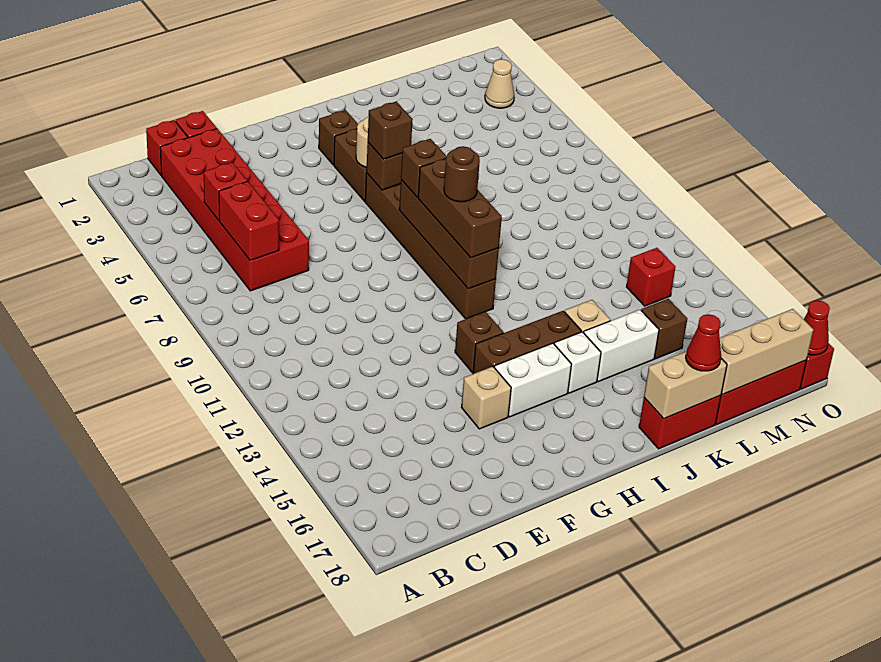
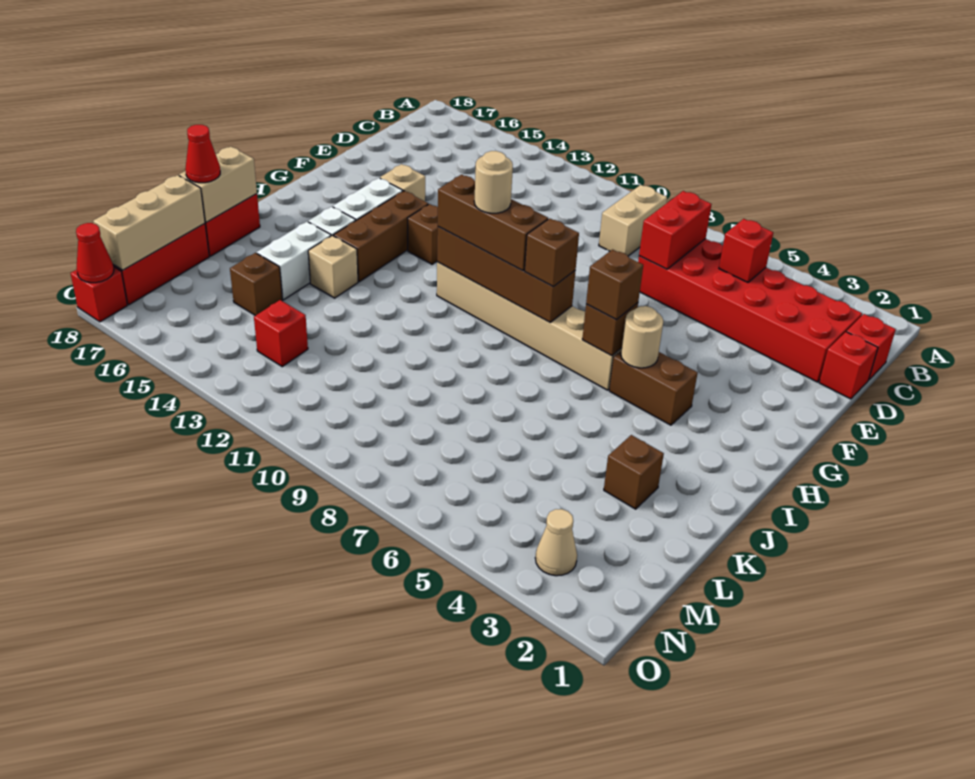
none -> tan brick B9:C9 level 1
red brick C6:C7 level 2 -> red brick C7:D7 level 2
brown brick H3 level 1 -> brown brick K3 level 1
brown brick H6:H11 level 1 -> tan brick H6:H11 level 1
brown round brick H10 level 4 -> tan round brick H10 level 4

